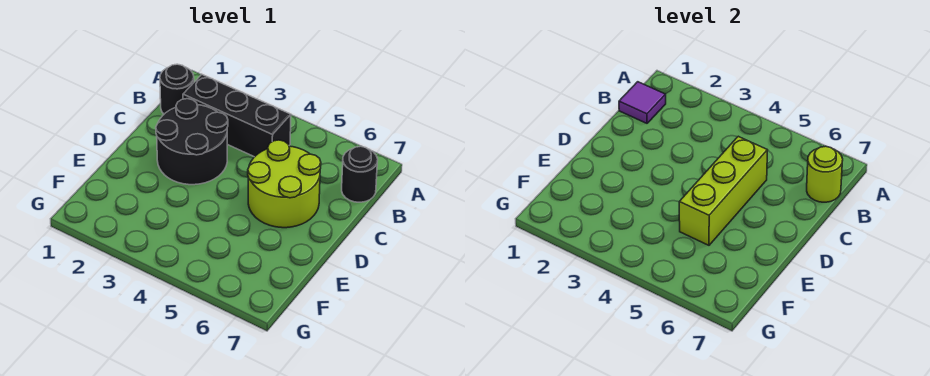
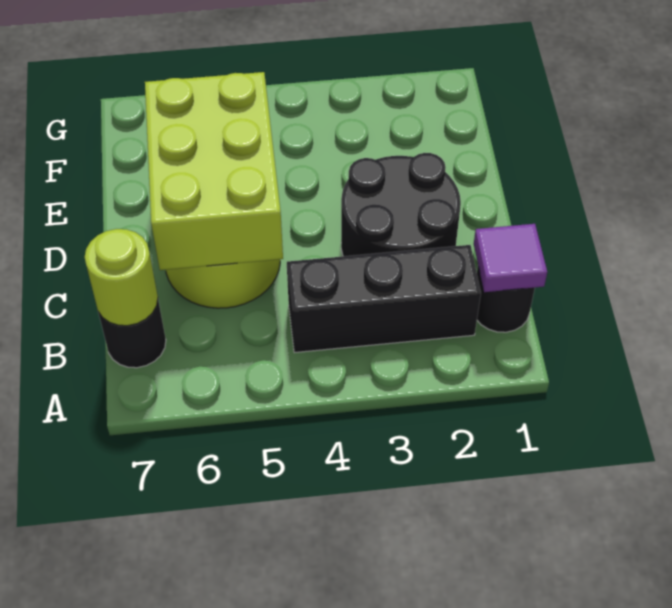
lime brick C5:E5 level 2 -> lime brick C5:E6 level 2

